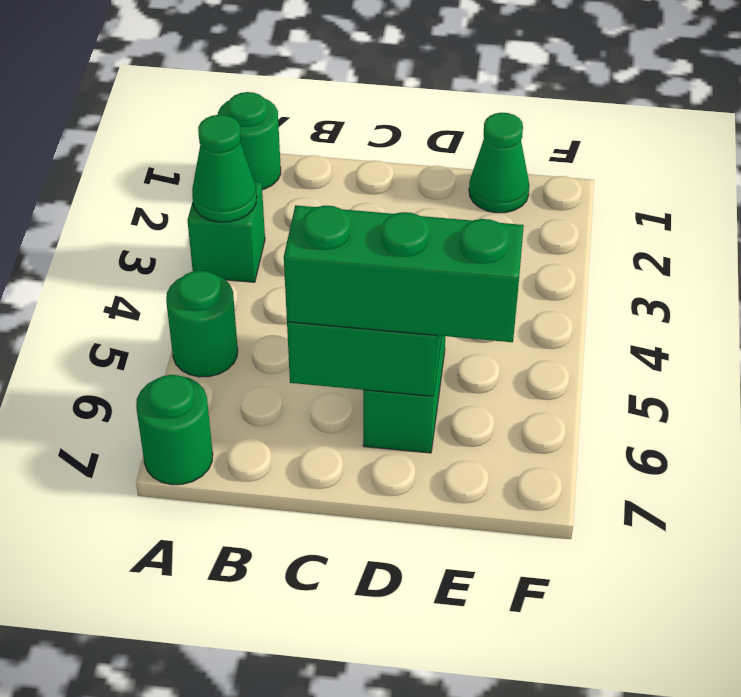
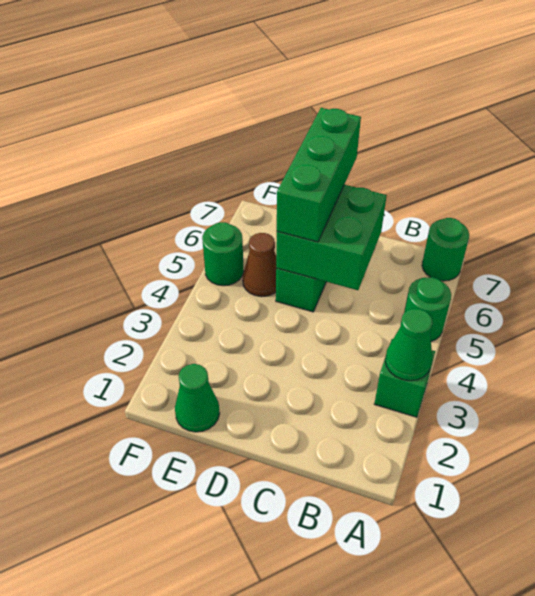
green round brick A1 level 1 -> green round brick F5 level 1
green brick C6:E6 level 3 -> green brick D5:D7 level 3
none -> brown cone E5 level 1

